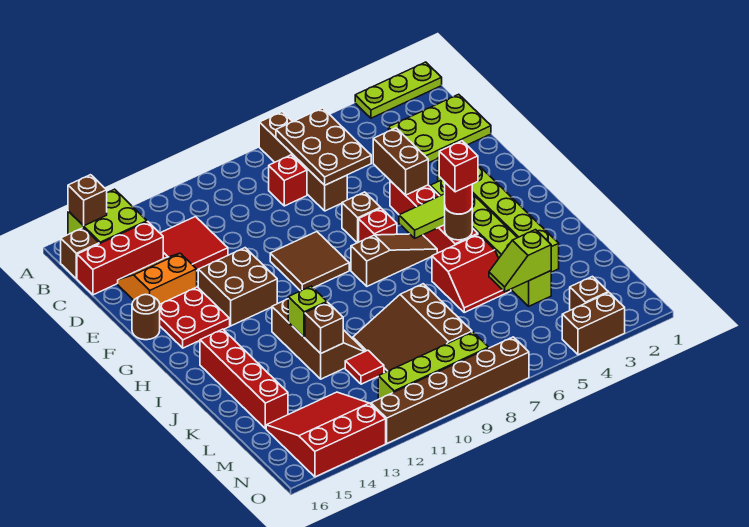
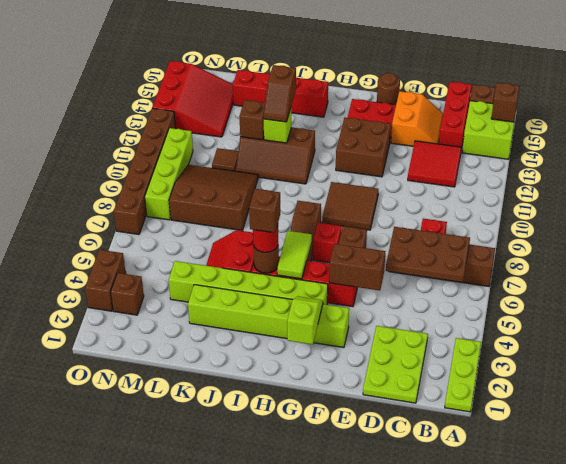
red brick I5 level 4 -> brown brick I5 level 4
none -> brown slope J12:J13 level 3 top 13
lime slope L4:L5 level 2 top 4 -> lime slope G2:G3 level 2 top 2
red tile L11 level 1 -> brown tile L11 level 1

